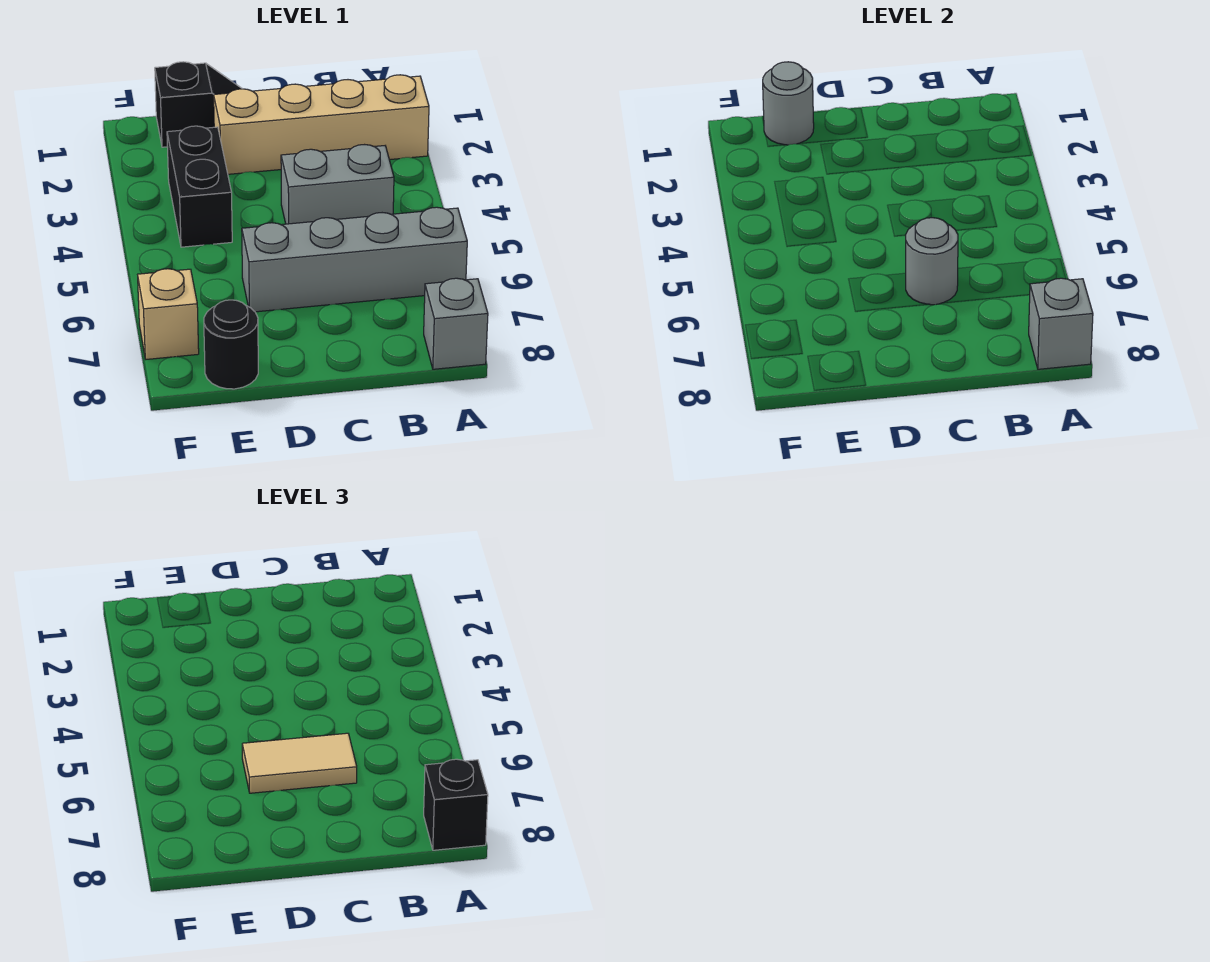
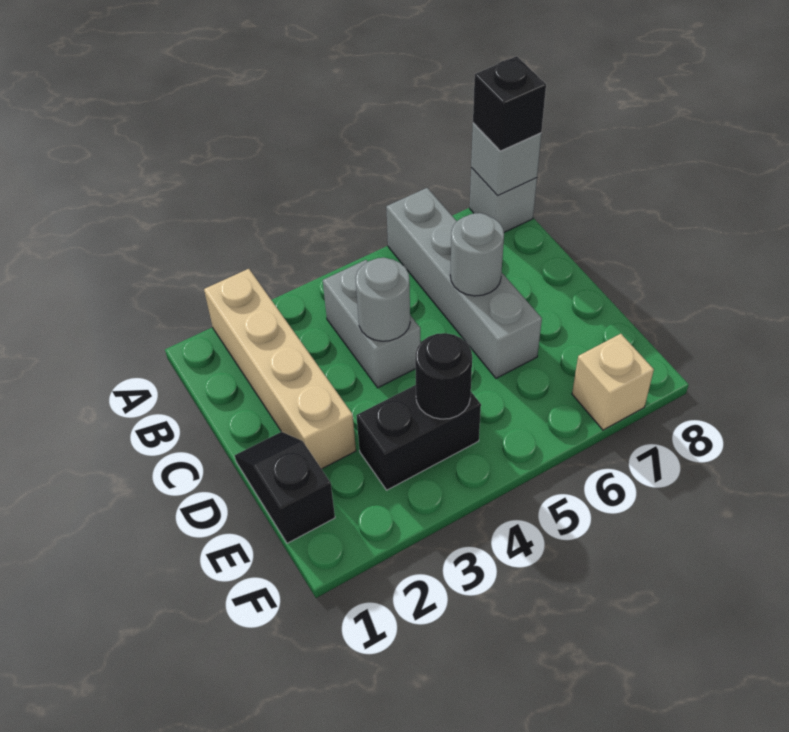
tan tile C6:D6 level 3 -> none
grey round brick E1 level 2 -> grey round brick C4 level 2
black round brick E8 level 1 -> black round brick E4 level 2

